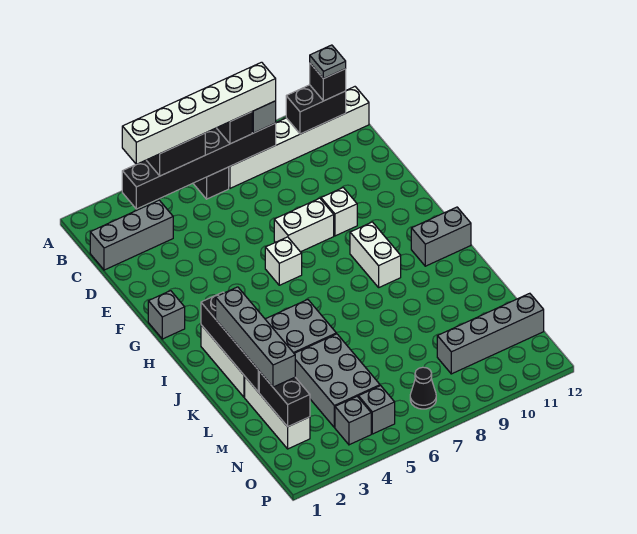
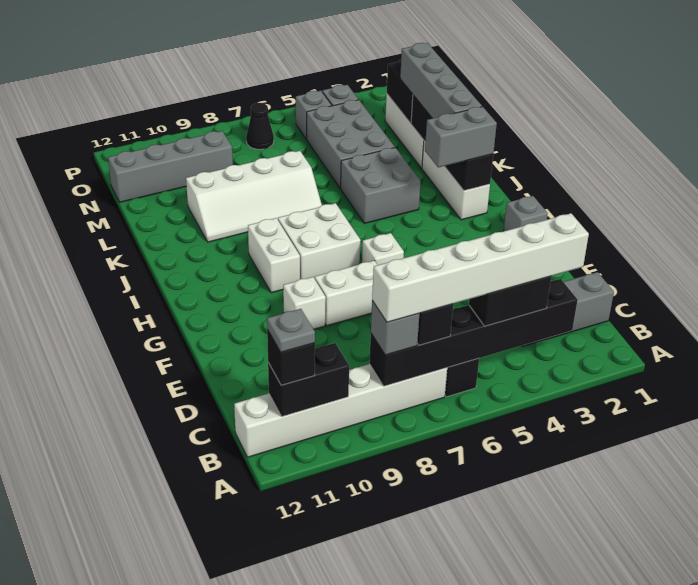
none -> white brick H7:I8 level 1
grey brick I11:I12 level 1 -> grey brick I2:I3 level 3
none -> white slope K7:L10 level 1 top L

